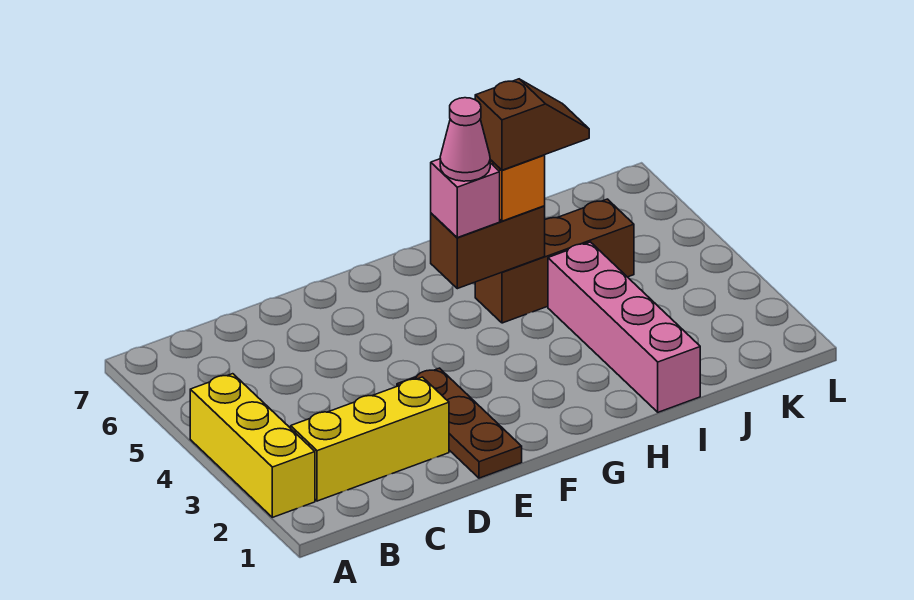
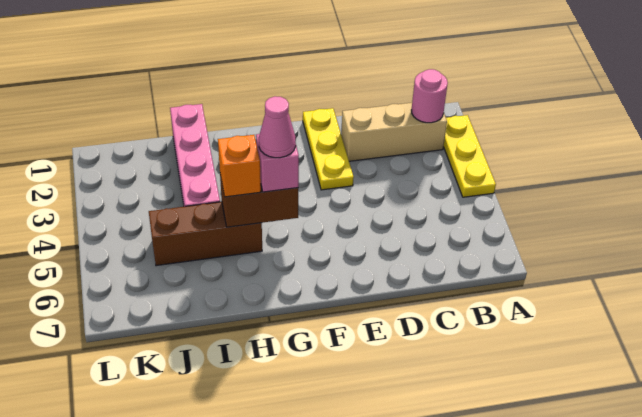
yellow brick A2:A4 level 1 -> yellow plate A2:A4 level 1
yellow brick B2:D2 level 1 -> tan brick B2:D2 level 1
none -> pink round brick B2 level 2
brown plate E1:E3 level 1 -> yellow plate E1:E3 level 1
brown slope H5:I5 level 4 top H -> none

